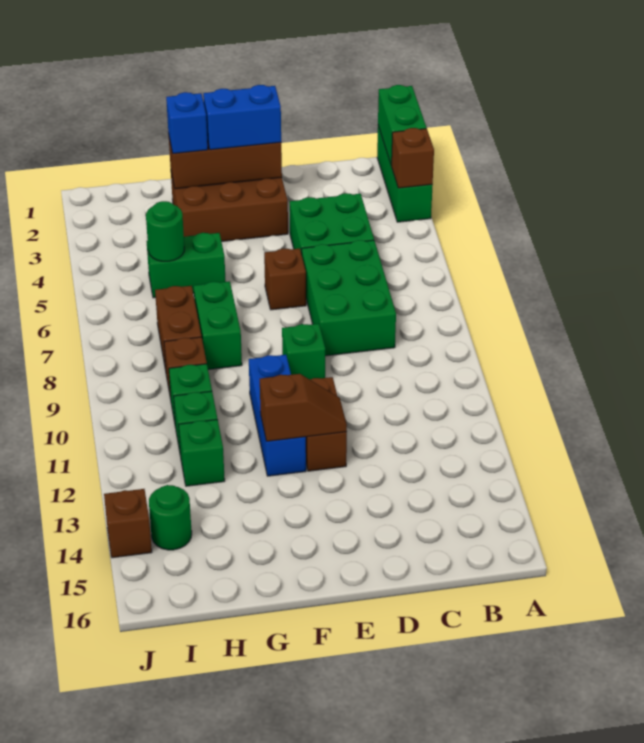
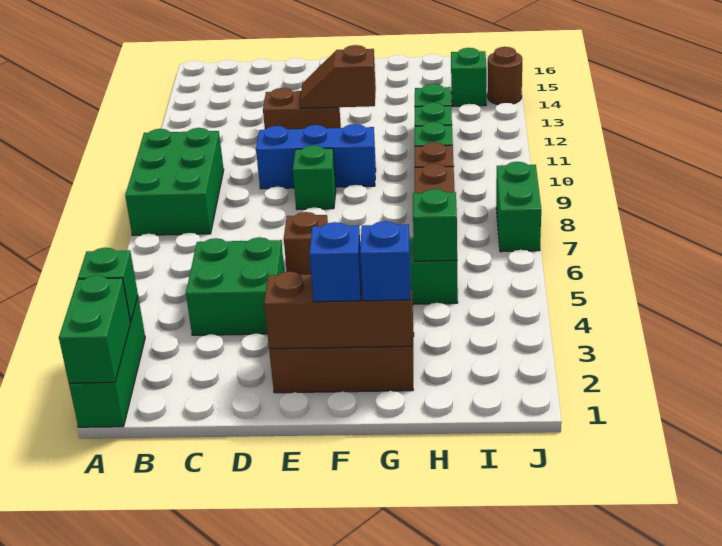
brown brick A3 level 2 -> green brick A3 level 2
green brick C6:D8 level 1 -> green brick A8:B10 level 1
blue brick E2:F2 level 3 -> blue brick F2 level 3
brown brick E11:E12 level 1 -> brown brick D12:E12 level 1
blue brick F10:F12 level 1 -> blue brick D10:F10 level 1
green brick G7:G8 level 1 -> green brick J7:J8 level 1
green round brick H5 level 2 -> green brick H5 level 2
green round brick I14 level 1 -> green brick I14 level 1
brown brick J14 level 1 -> brown round brick J14 level 1

